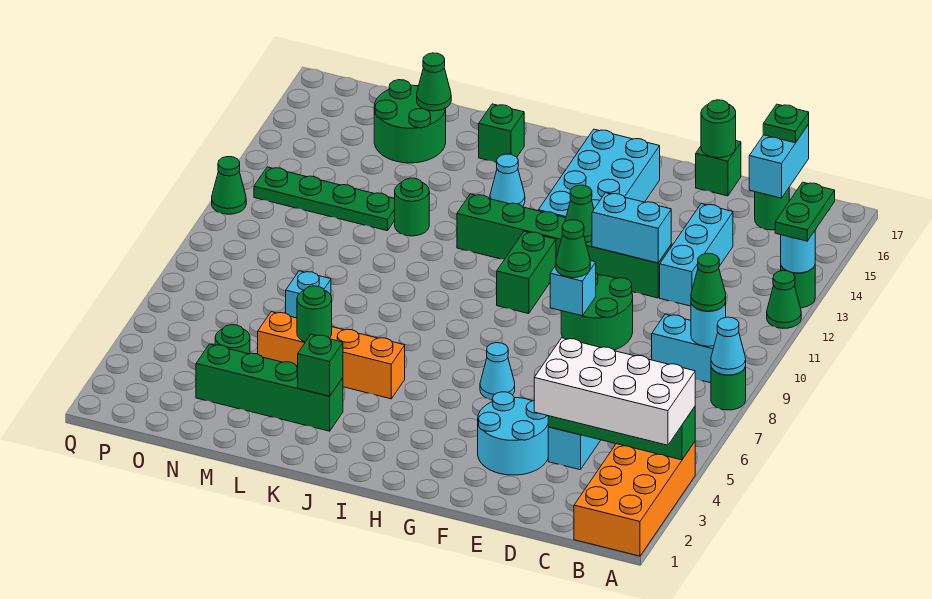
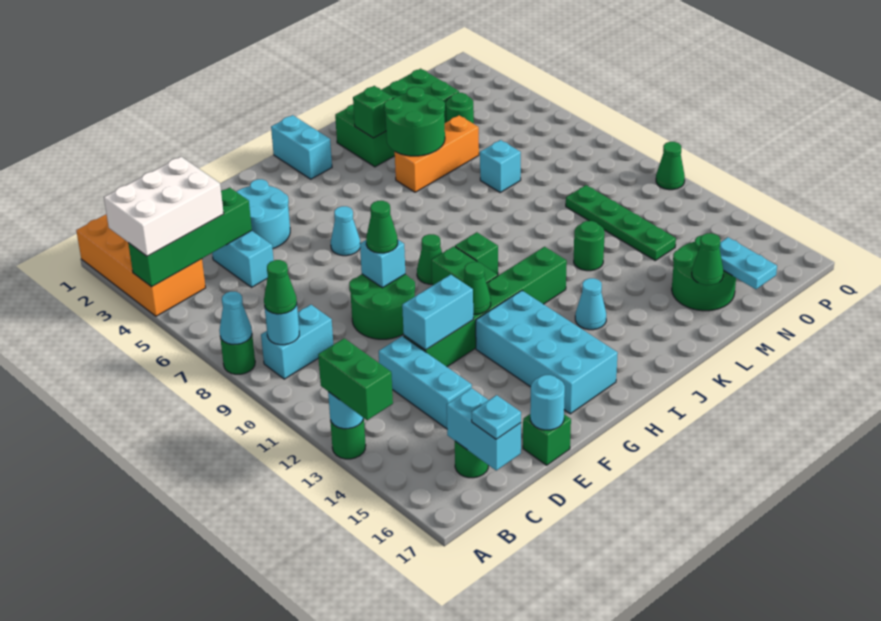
white brick A3:D4 level 3 -> white brick A3:C4 level 3
green cone A12 level 1 -> green cone H9 level 1
green plate A13:A14 level 3 -> green brick A13:A14 level 3
green plate C17 level 3 -> cyan plate C17 level 3
green round brick E17 level 2 -> cyan round brick E17 level 2
none -> cyan brick I1:I2 level 1
orange brick J5:M5 level 1 -> orange brick K5:M5 level 1
green brick K3:N3 level 1 -> green brick K2:N3 level 1
green brick K16 level 1 -> green brick I10 level 1
green round brick L5 level 2 -> green round brick K4:L5 level 2
green plate M12:P12 level 1 -> green plate N10:N13 level 1
none -> cyan plate N16:N17 level 2

